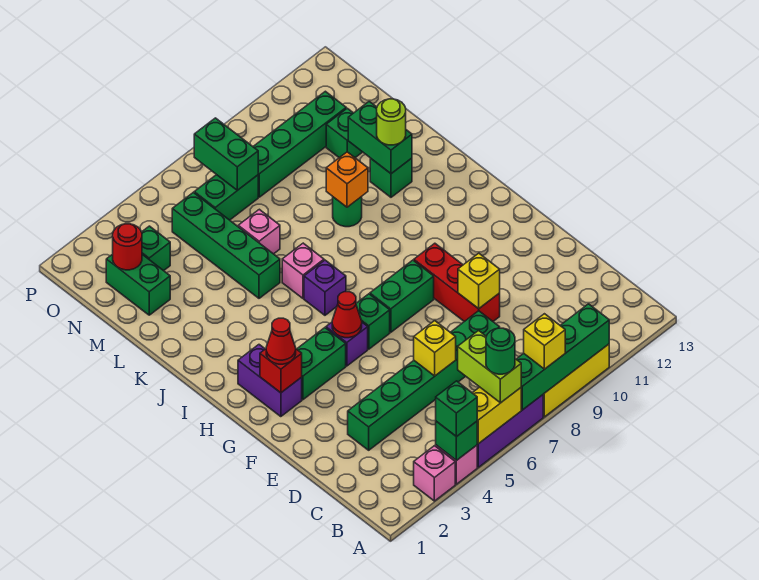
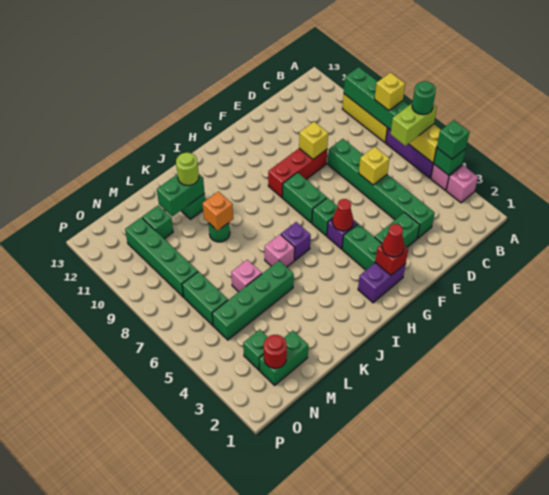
green brick N7:O7 level 2 -> green brick E3:F3 level 1

